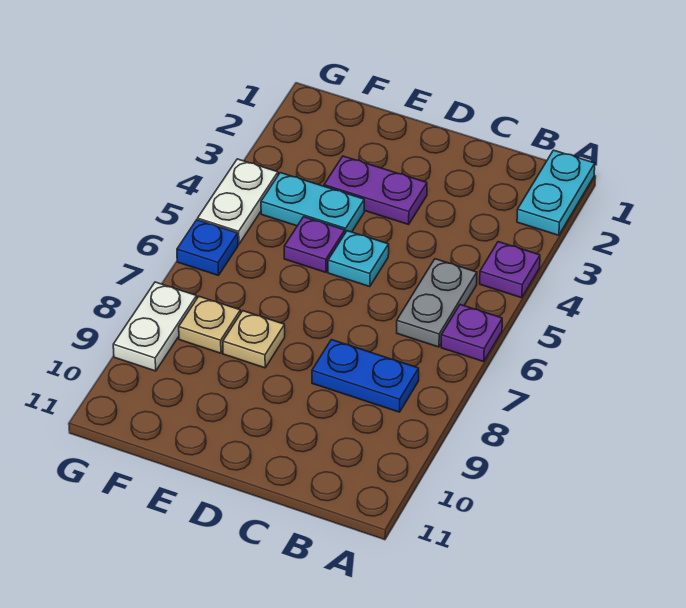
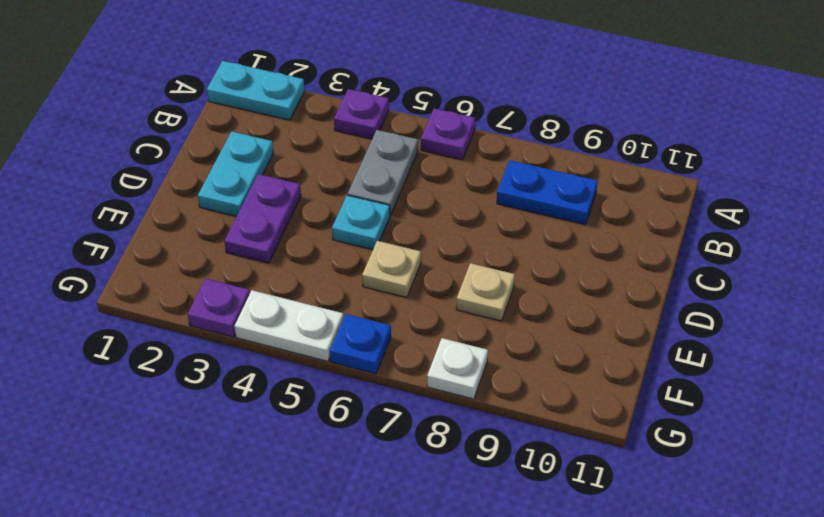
grey plate B5:B6 level 1 -> grey plate B5:C5 level 1
blue plate B8:C8 level 1 -> blue plate B8:B9 level 1
cyan plate E4:F4 level 1 -> cyan plate C2:D2 level 1
purple plate E5 level 1 -> purple plate G3 level 1
tan plate F8 level 1 -> tan plate E6 level 1
white plate G8:G9 level 1 -> white plate G8 level 1

